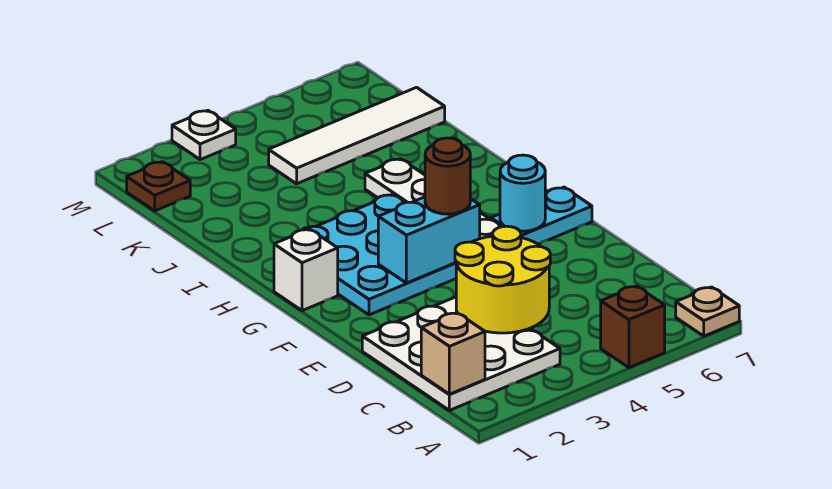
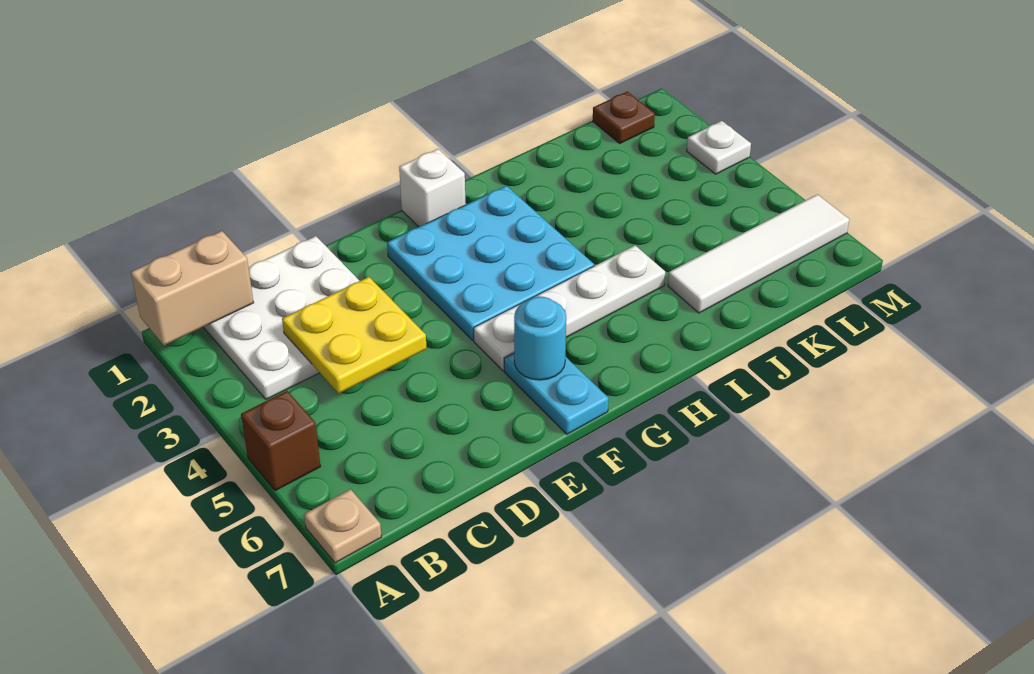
tan brick B1 level 2 -> tan brick A1:B1 level 2
yellow round brick C3:D4 level 2 -> yellow plate C3:D4 level 2
cyan brick F3:F4 level 2 -> none
brown round brick F4 level 3 -> none
white tile K4:K7 level 1 -> white tile J6:M6 level 1

